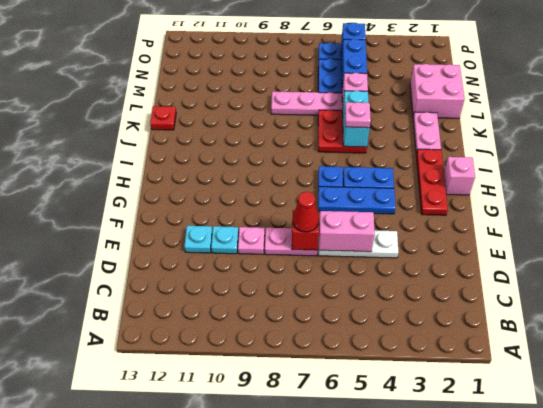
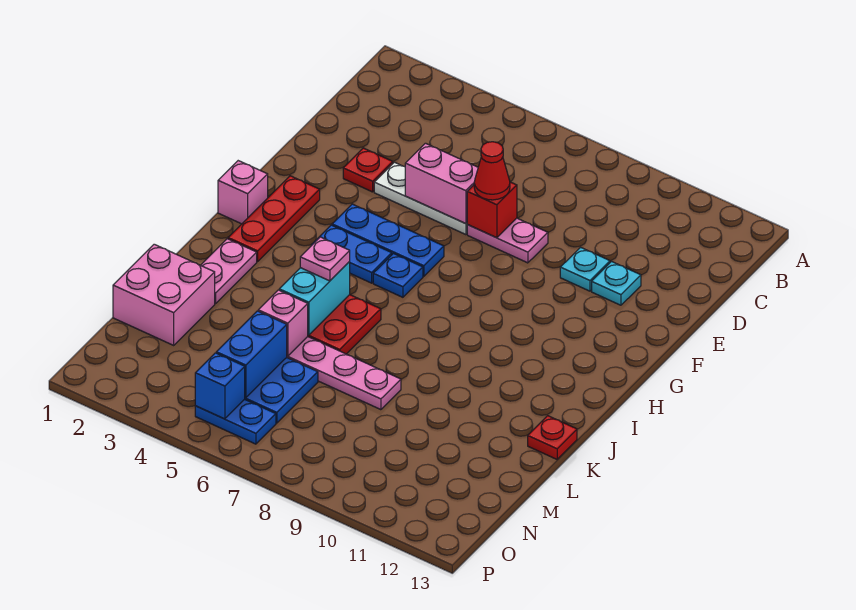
none -> red plate E3 level 1
pink plate E9 level 1 -> none

